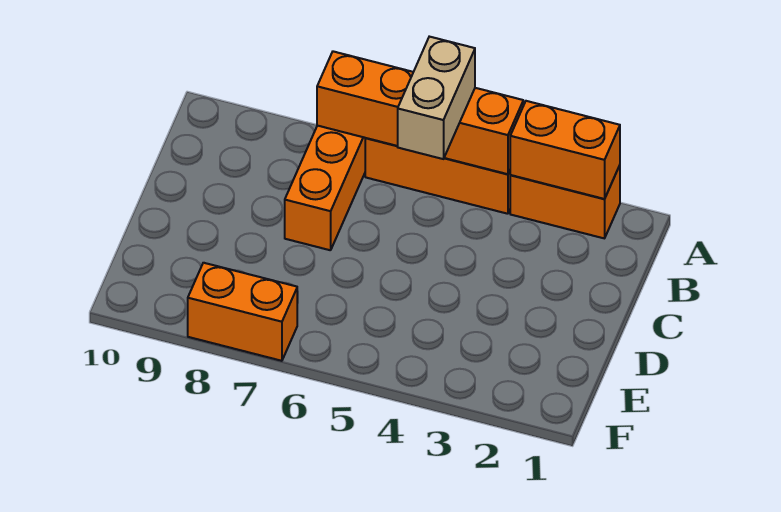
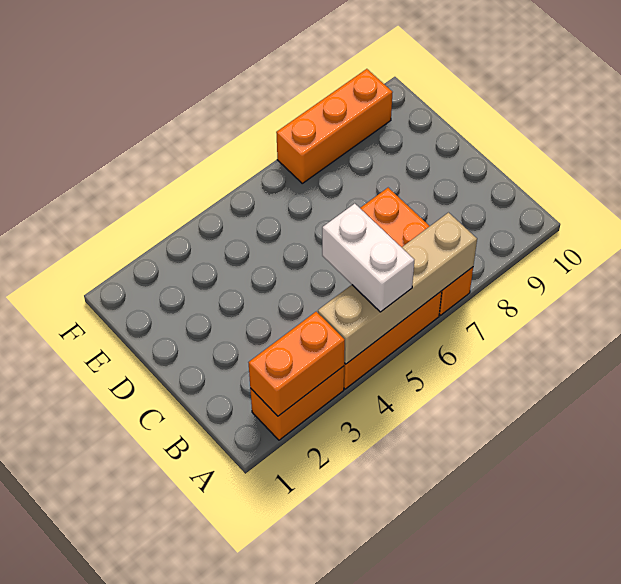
orange brick A4:A7 level 2 -> tan brick A4:A7 level 2
tan brick A5:B5 level 3 -> white brick A5:B5 level 3
orange brick F7:F8 level 1 -> orange brick F7:F9 level 1

